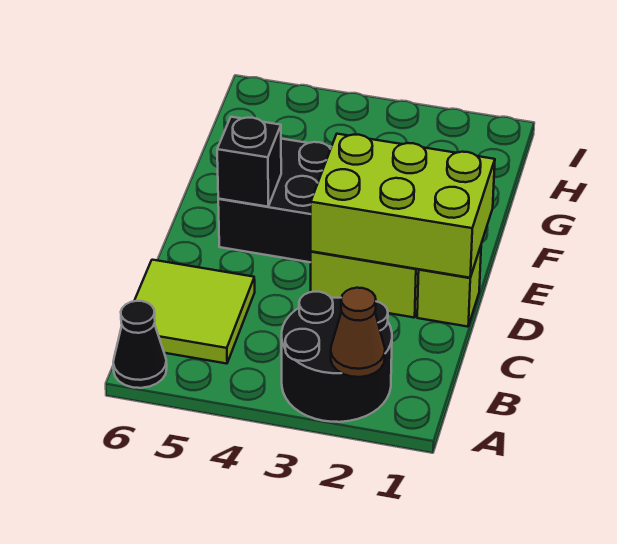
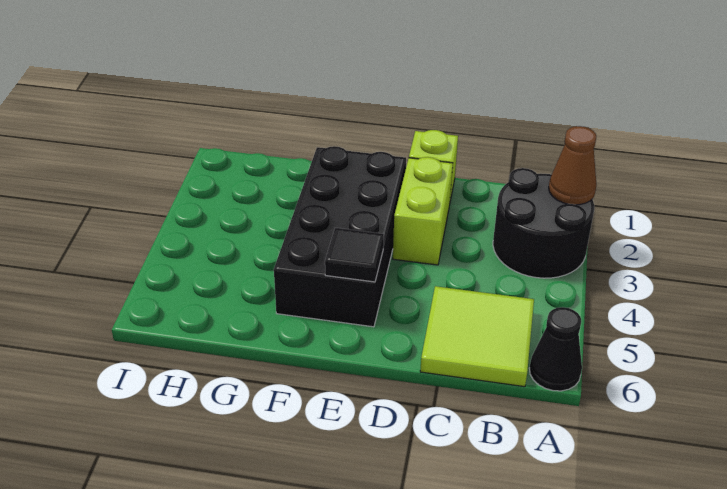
lime brick D1:E3 level 2 -> none
black brick E5 level 2 -> black tile E5 level 2

